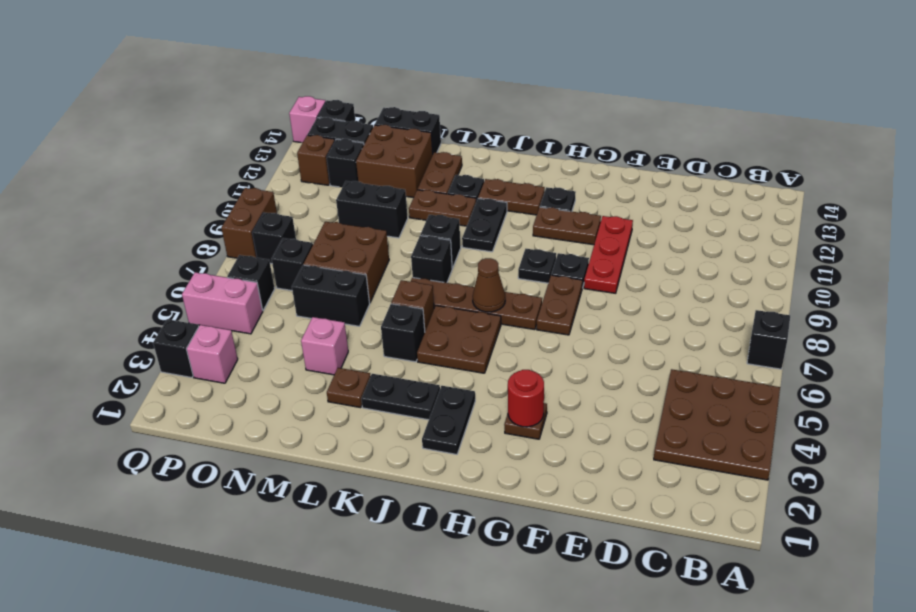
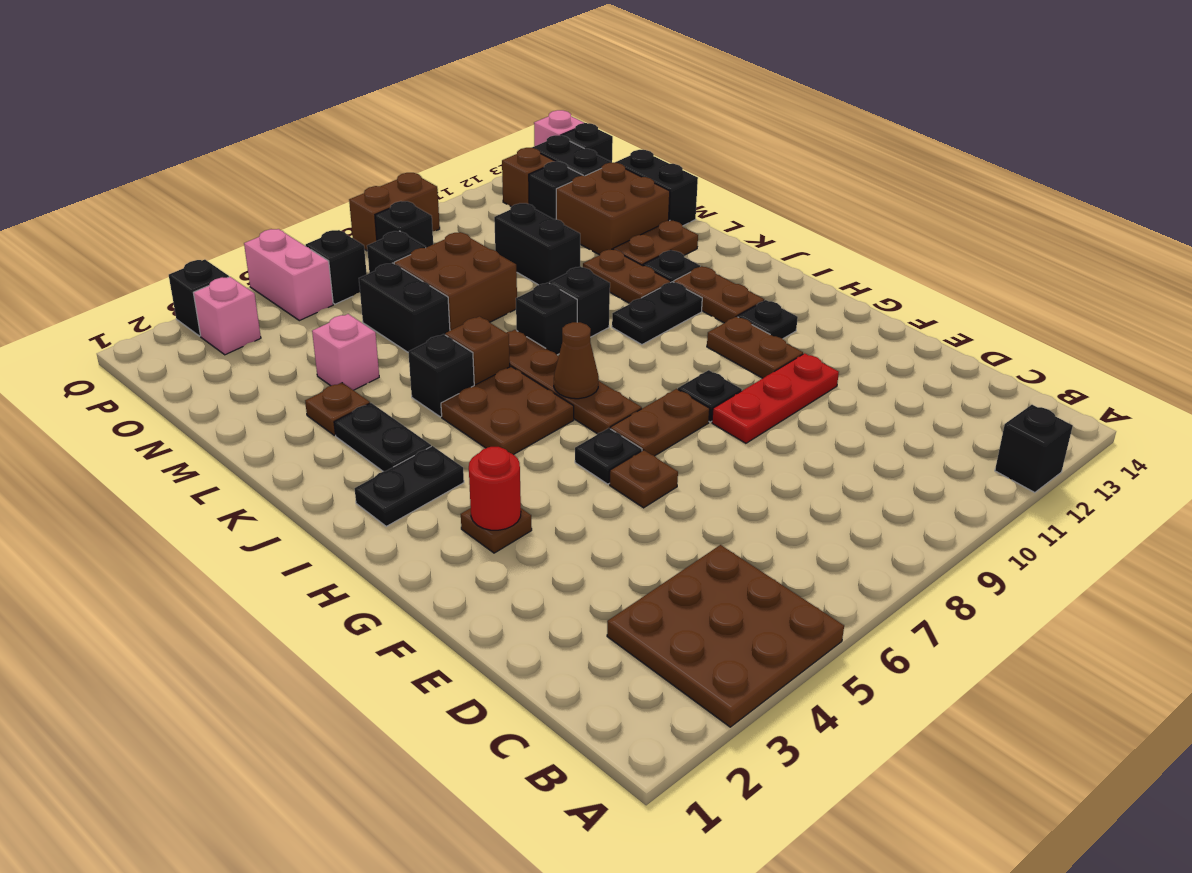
black brick A7 level 1 -> black brick A12 level 1
none -> brown plate F6 level 1
black plate H9 level 1 -> black plate G6 level 1

